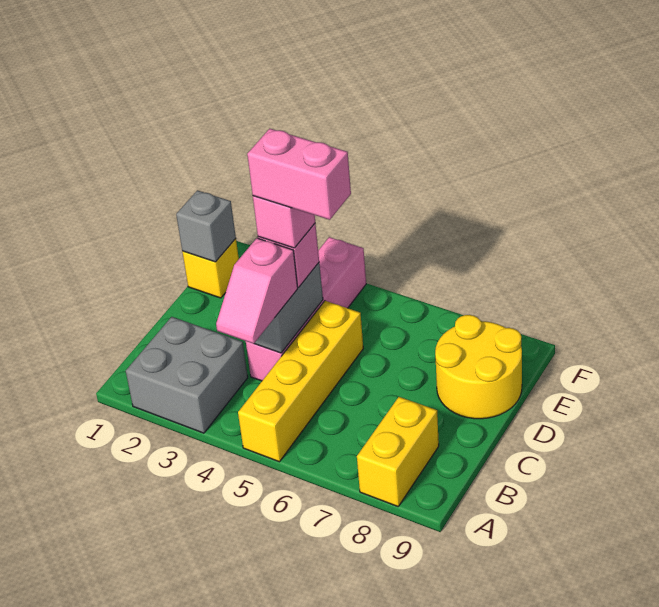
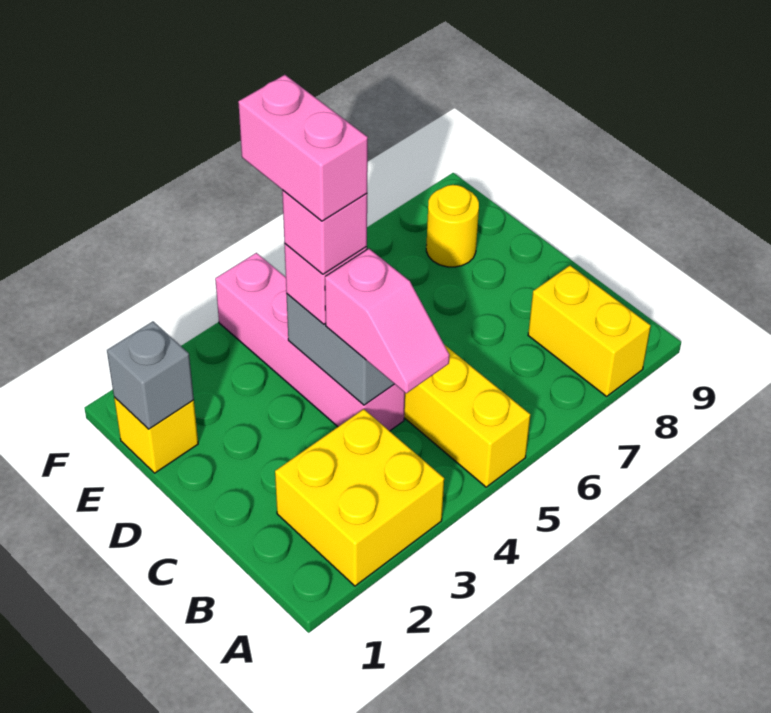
grey brick A2:B3 level 1 -> yellow brick A2:B3 level 1
pink brick D4:D5 level 5 -> pink brick D4:E4 level 5
yellow round brick D8:E9 level 1 -> yellow round brick E8 level 1

